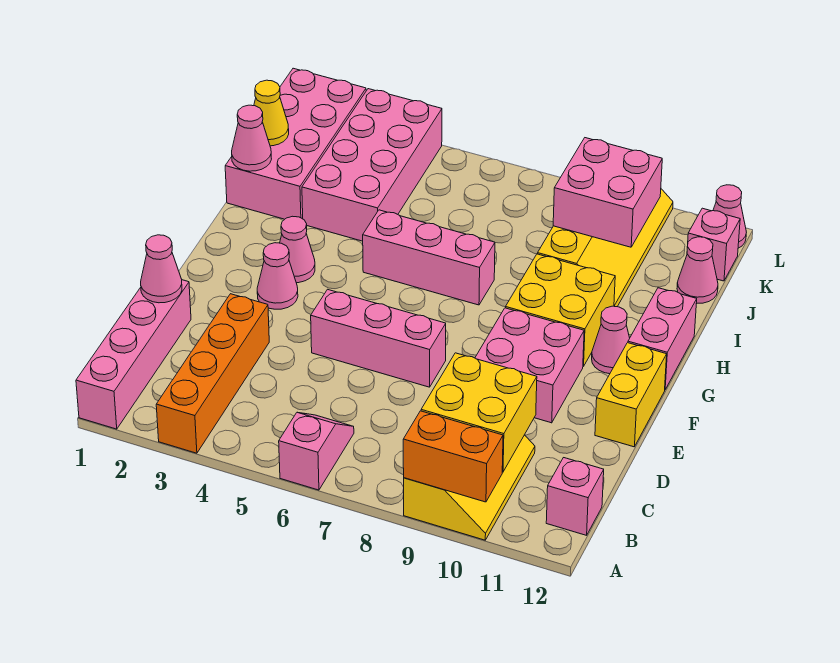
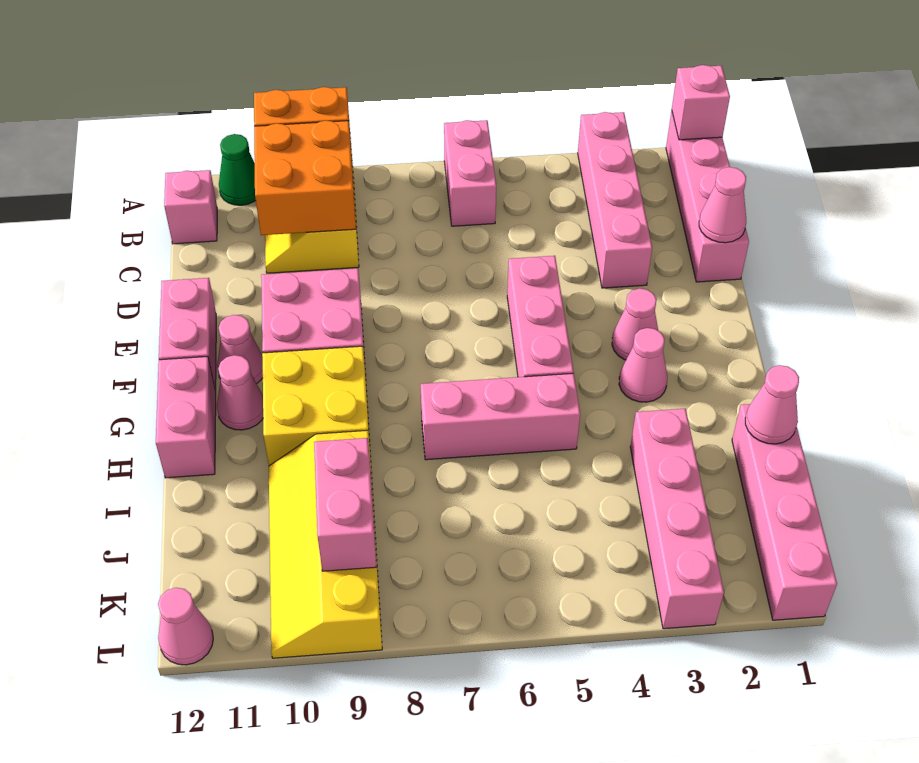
orange brick A3:D3 level 1 -> pink brick A3:D3 level 1
pink slope A6:B6 level 1 top A -> pink brick A6:B6 level 1
none -> green cone A11 level 1
yellow brick B9:C10 level 2 -> orange brick B9:C10 level 2
pink brick E5:E7 level 1 -> pink brick E5:G5 level 1
yellow brick E12:F12 level 1 -> pink brick E12:F12 level 1
pink brick I1:L2 level 1 -> pink brick I1:L1 level 1
pink brick I3:L4 level 1 -> pink brick I3:L3 level 1
yellow cone J1 level 2 -> none
pink brick J9:K10 level 2 -> pink brick J9:K9 level 2
pink cone J12 level 1 -> pink cone F11 level 1
pink brick K12 level 1 -> pink brick A1 level 2

